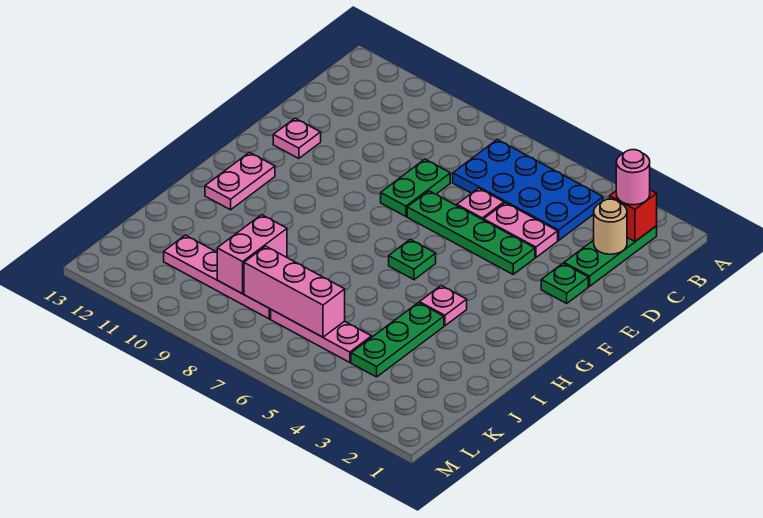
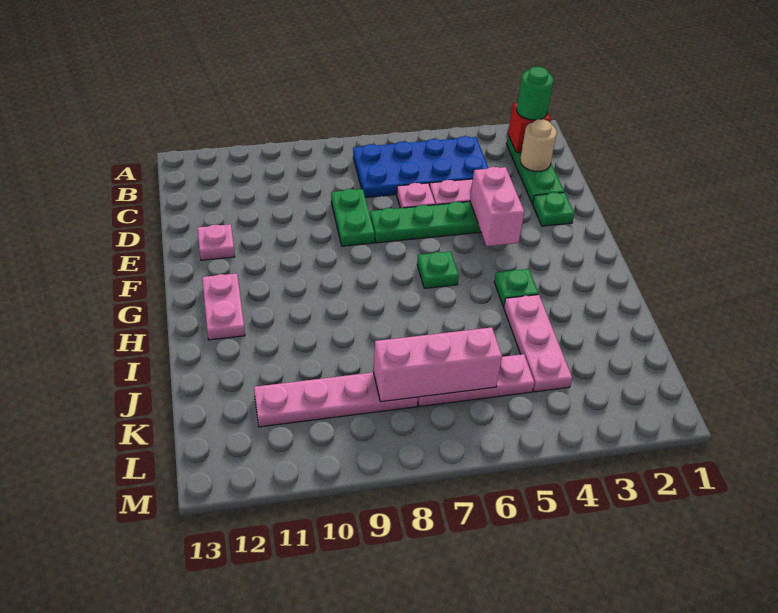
pink round brick B2 level 3 -> green round brick B2 level 3
pink plate H4 level 1 -> green plate H4 level 1
green plate I4:K4 level 1 -> pink plate I4:K4 level 1
pink brick J9:K9 level 2 -> pink brick E4:F4 level 2

